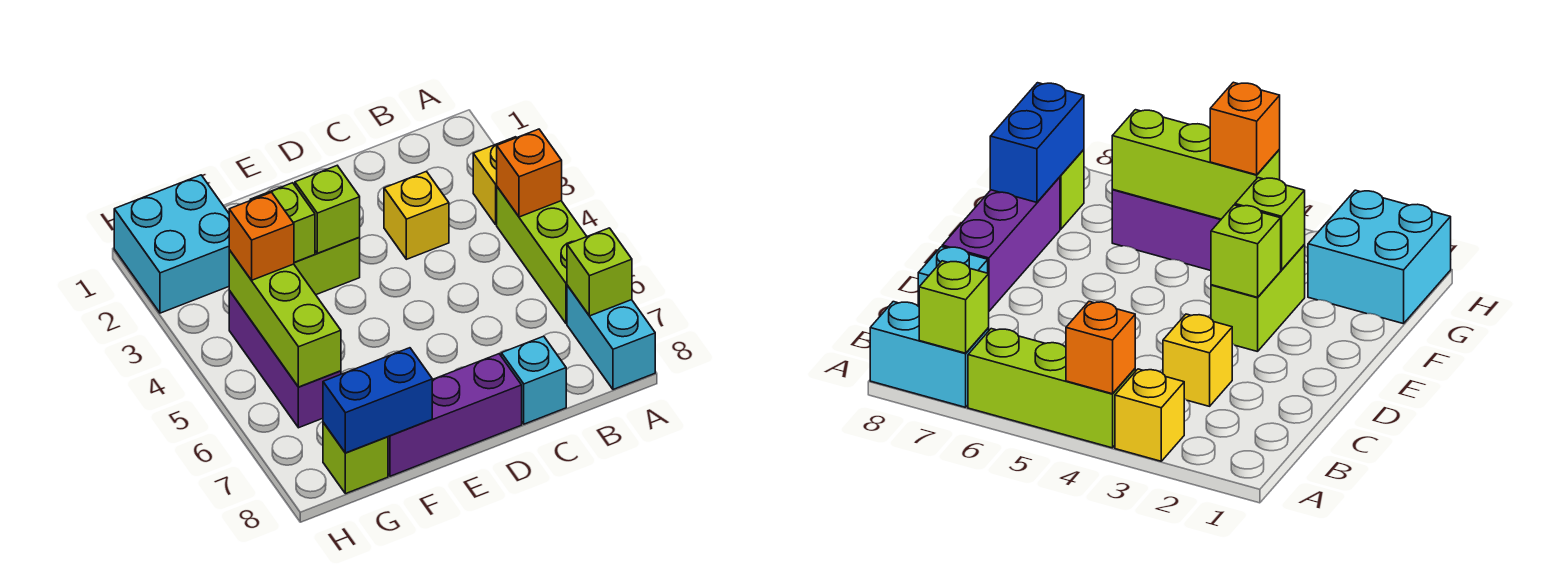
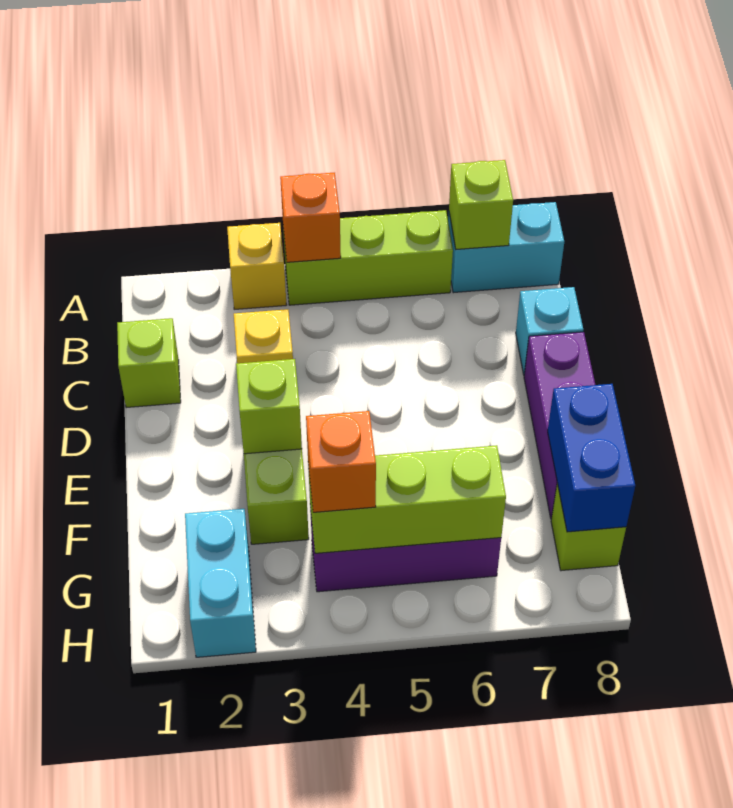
lime brick F3 level 2 -> lime brick C1 level 1
cyan brick G1:H2 level 1 -> cyan brick G2:H2 level 1

